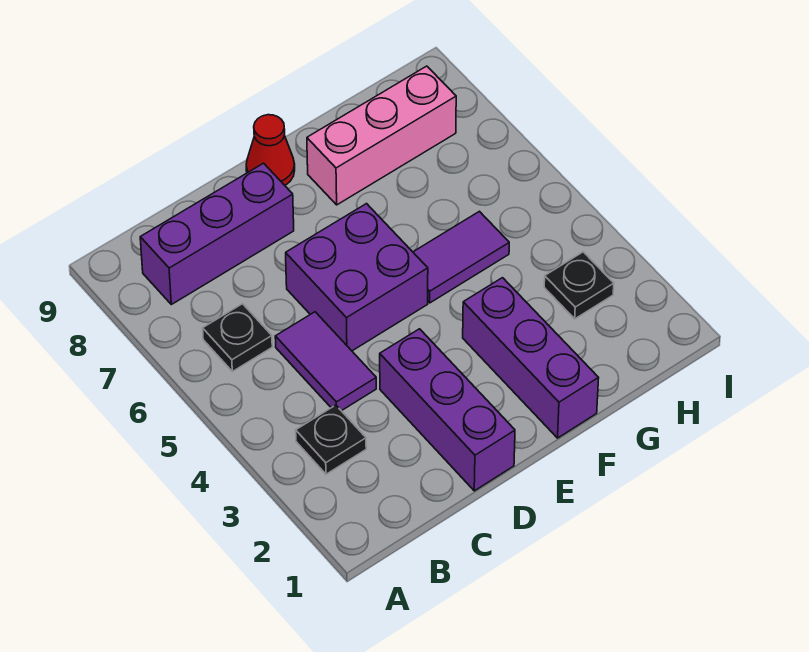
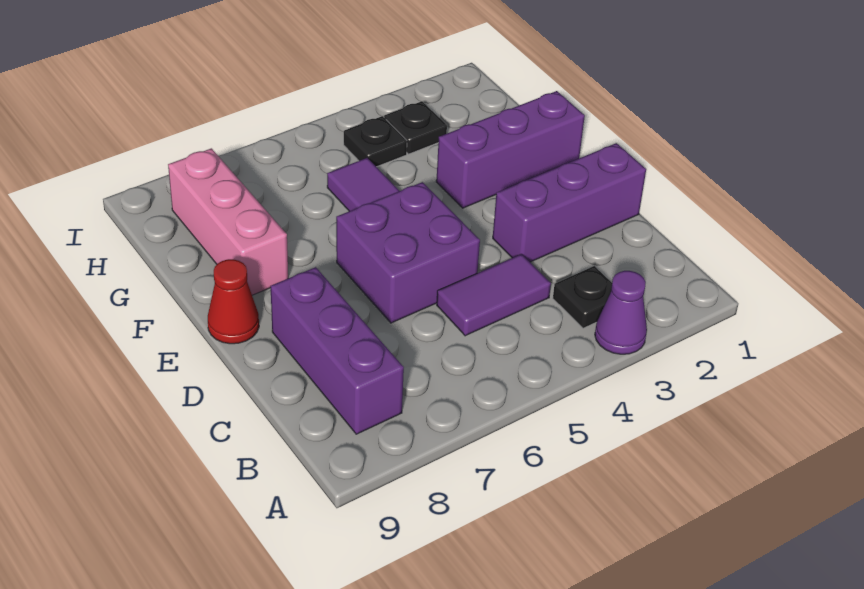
none -> purple cone A3 level 1
black plate B6 level 1 -> black plate H4 level 1

